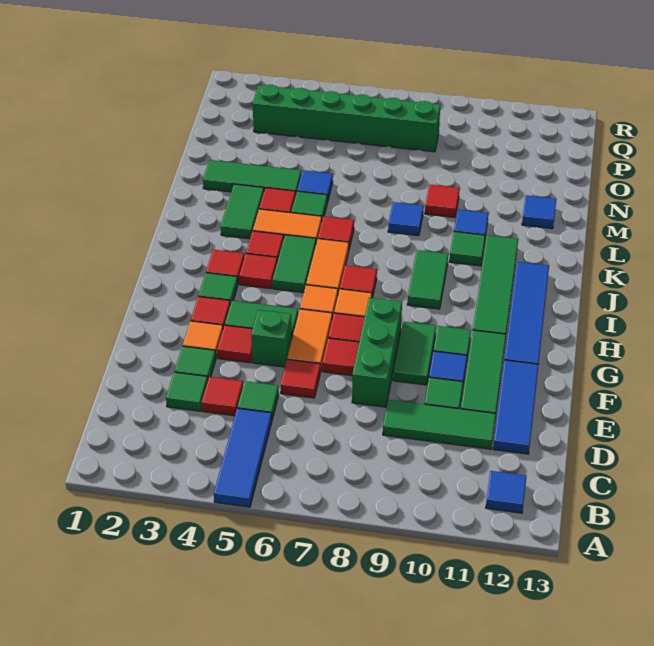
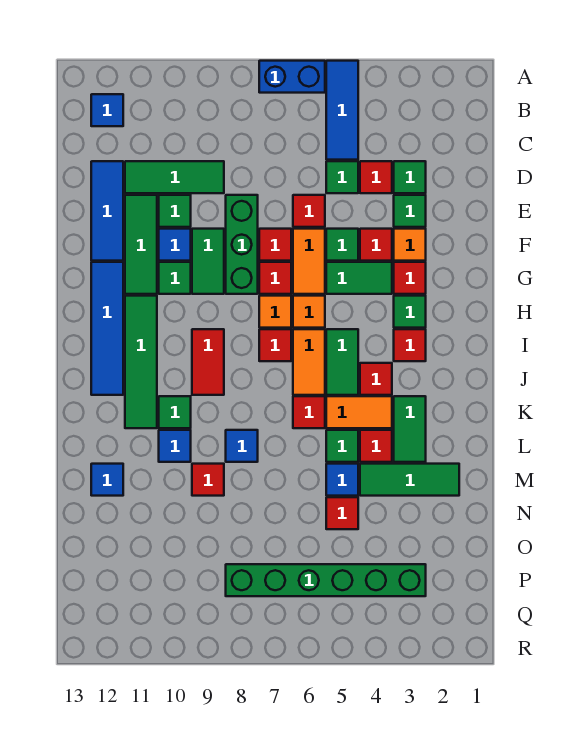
none -> blue brick A6:A7 level 1
green brick F5 level 1 -> green tile F5 level 1
red tile I4 level 1 -> red tile N5 level 1
green tile I9:J9 level 1 -> red tile I9:J9 level 1

